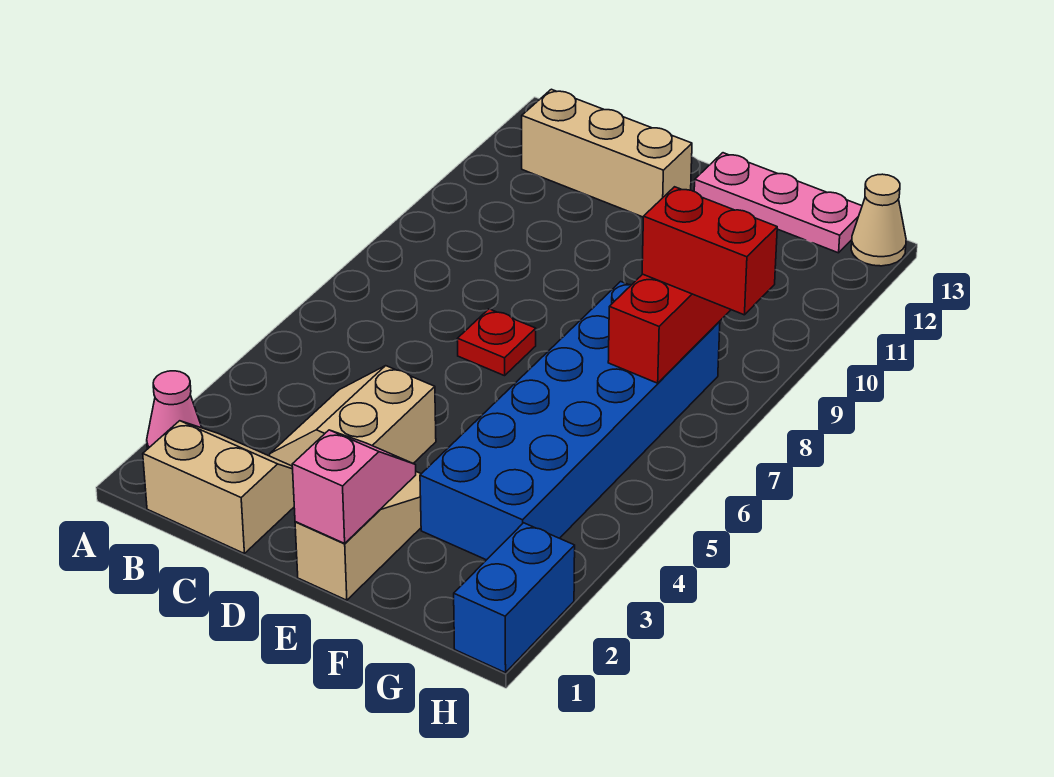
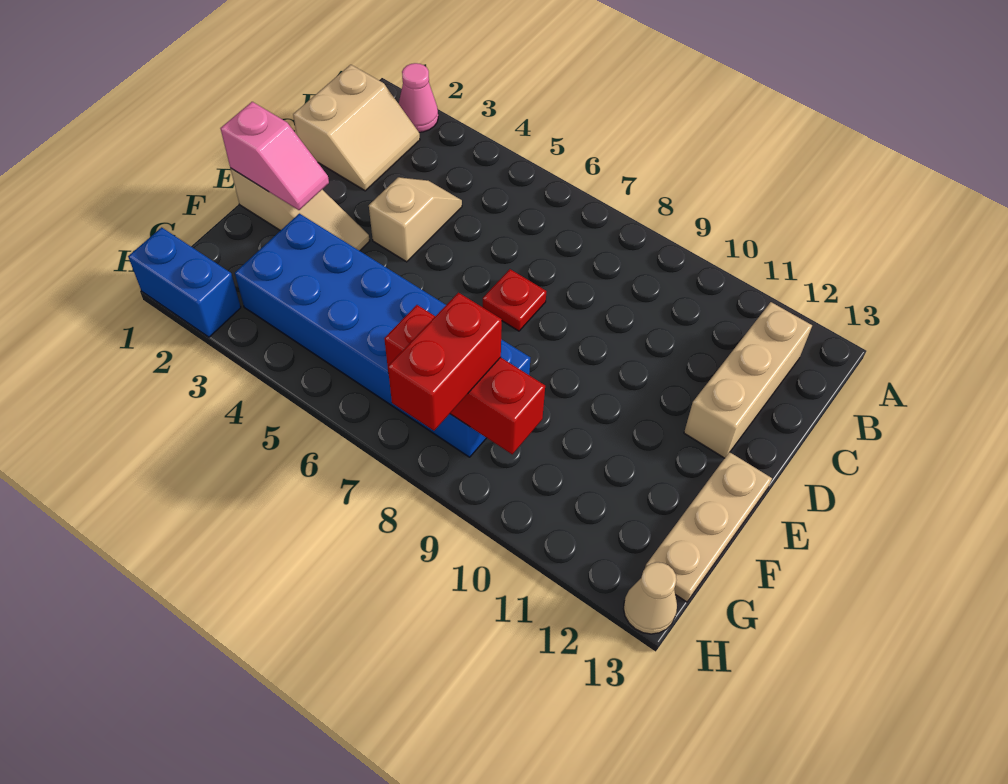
tan slope C3:D4 level 1 top D -> tan slope C4:D4 level 1 top D
pink plate E13:G13 level 1 -> tan plate E13:G13 level 1

